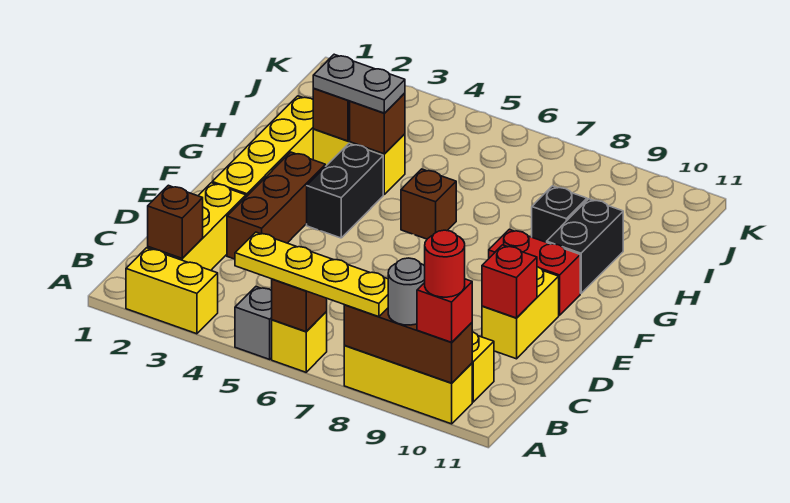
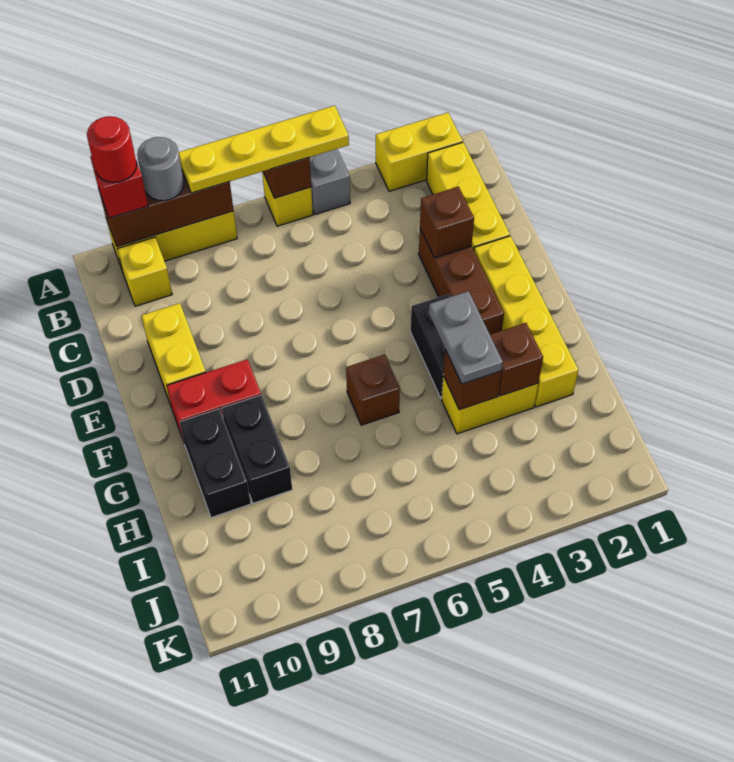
brown brick B2 level 2 -> brown brick D3 level 2
red brick D10 level 2 -> none
grey plate H3:H4 level 3 -> grey plate G4:H4 level 3
black brick H9 level 1 -> black brick G9:H9 level 1

